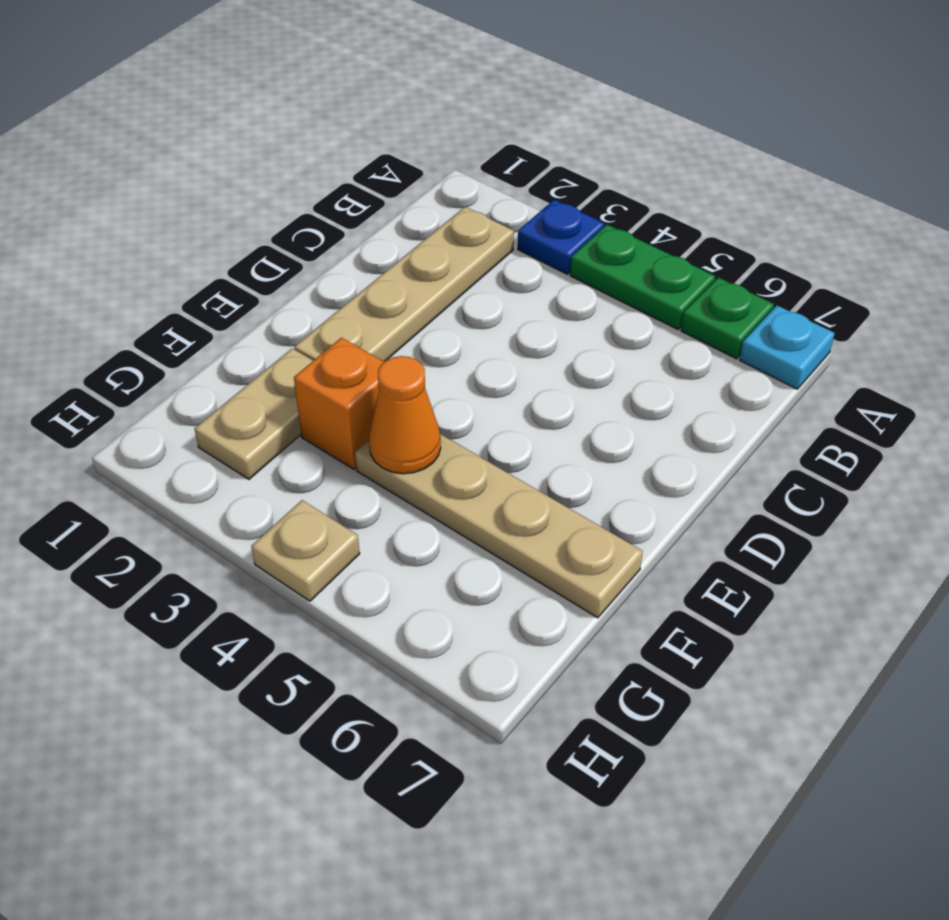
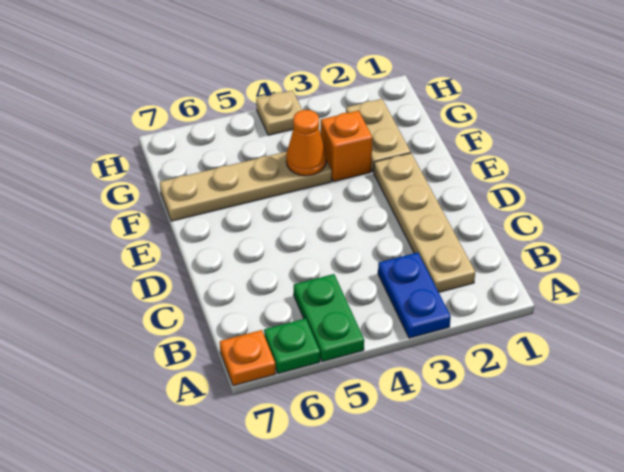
blue plate A3 level 1 -> blue plate A3:B3 level 1
green plate A4:A5 level 1 -> green plate A5:B5 level 1
cyan plate A7 level 1 -> orange plate A7 level 1

